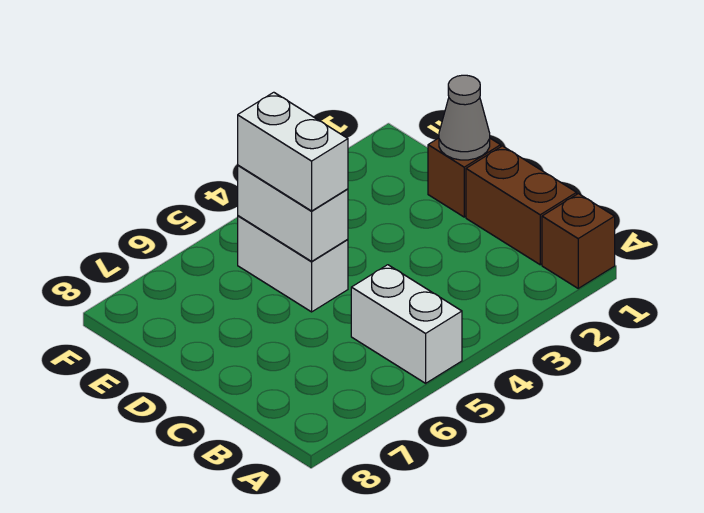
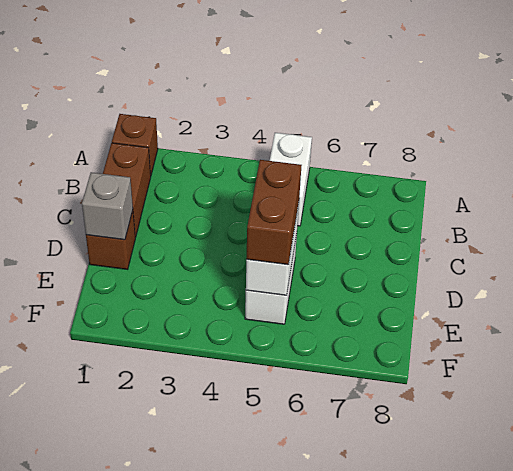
grey cone D1 level 2 -> grey brick D1 level 2
white brick D5:E5 level 3 -> brown brick D5:E5 level 3

